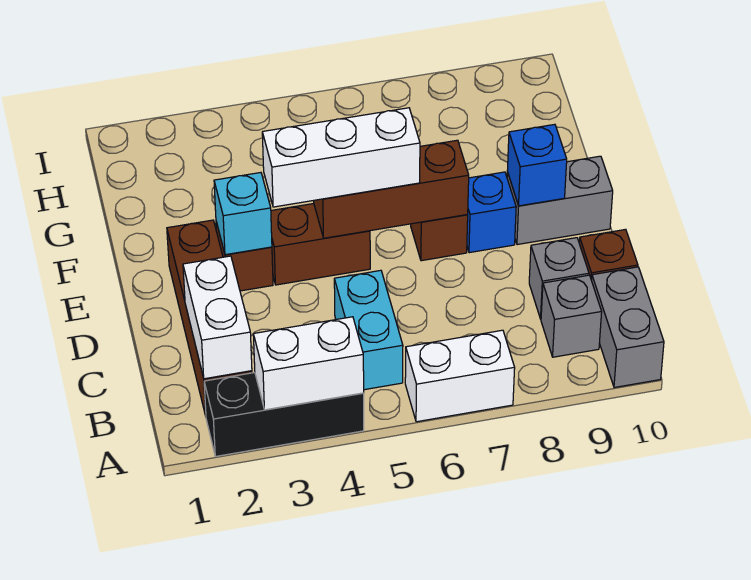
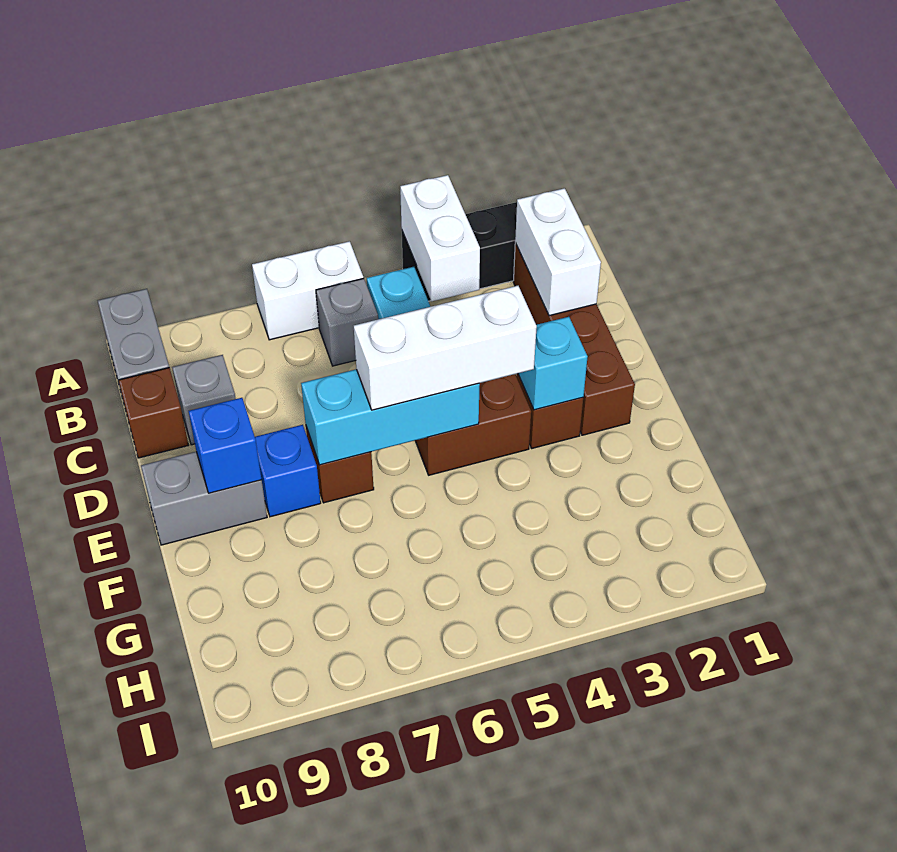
white brick A3:A4 level 2 -> white brick A4:B4 level 2
grey brick B9 level 1 -> grey brick B6 level 1
brown brick E5:E7 level 2 -> cyan brick E5:E7 level 2

